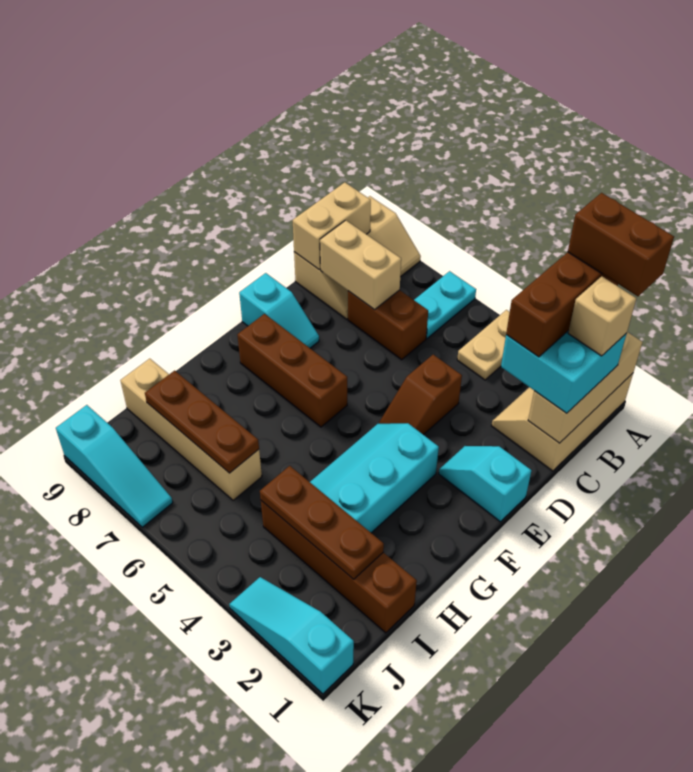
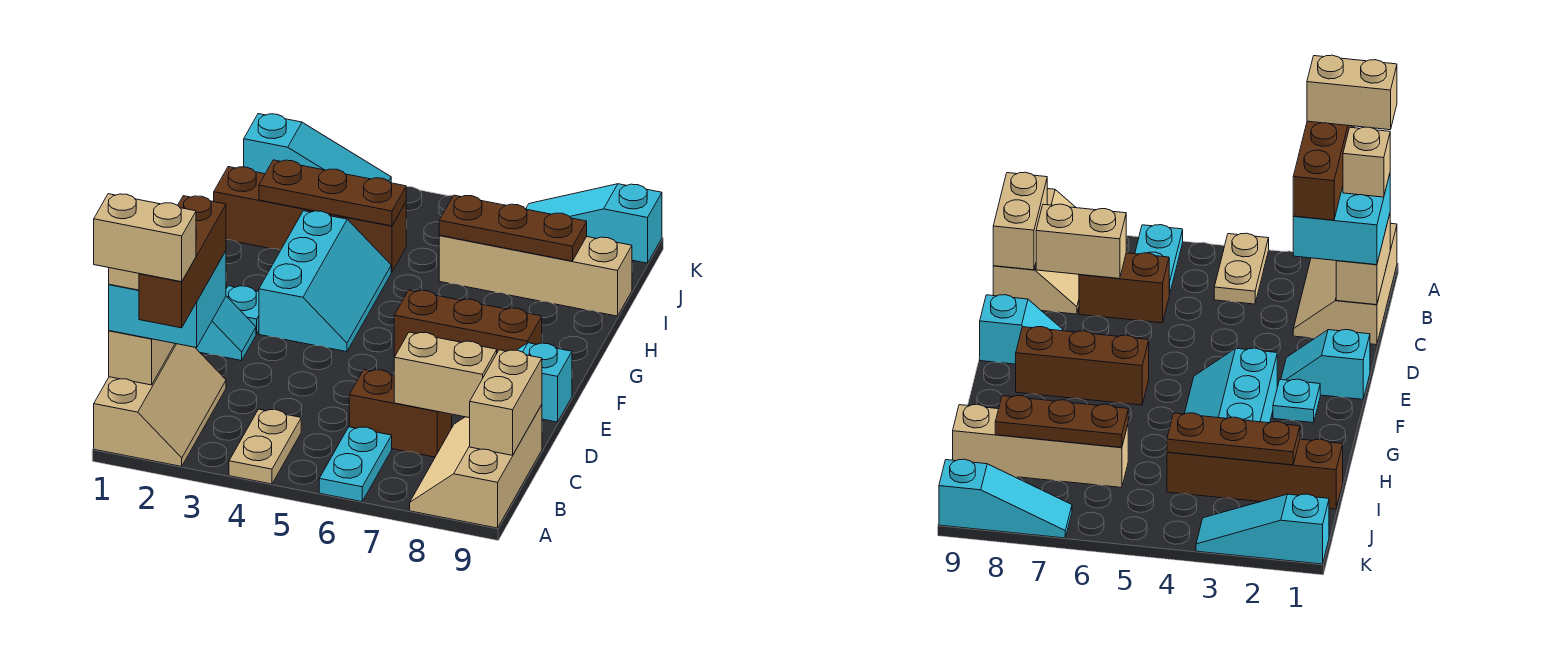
tan brick A1:C1 level 2 -> tan brick B1:C1 level 2
brown brick A1:A2 level 5 -> tan brick A1:A2 level 5
brown slope D4:E4 level 1 top D -> none
none -> cyan plate F2 level 1

